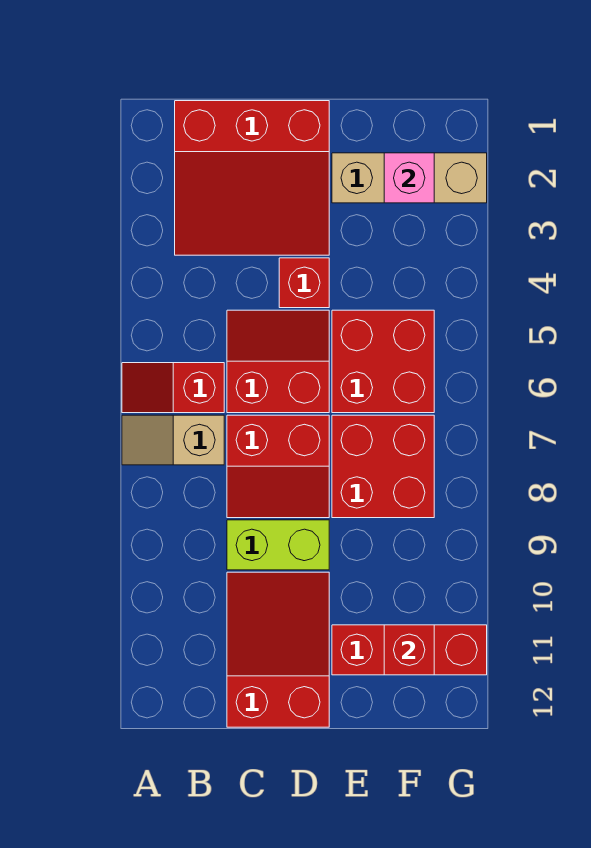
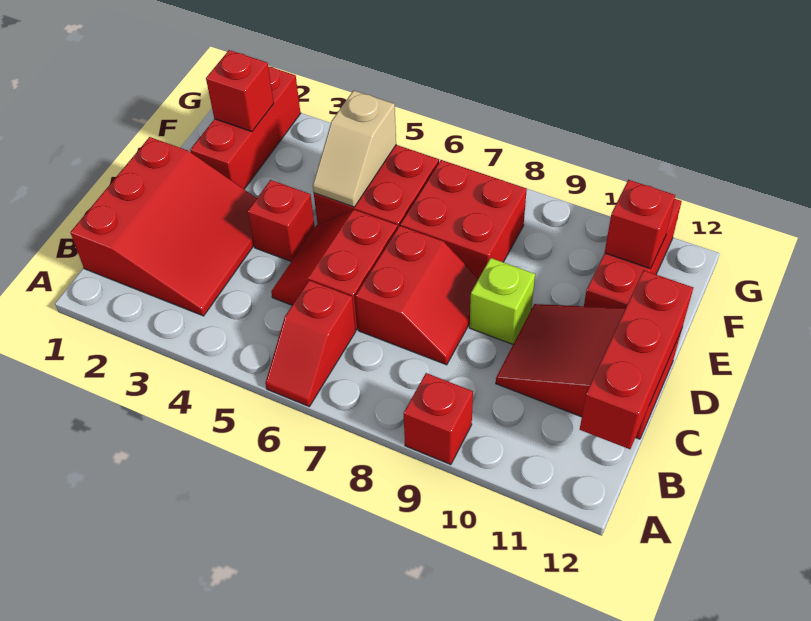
tan slope A7:B7 level 1 top B -> tan slope E5:F5 level 2 top F
none -> red brick A9 level 1
none -> red brick B12:D12 level 2
lime brick C9:D9 level 1 -> lime brick D9 level 1
tan brick E2:G2 level 1 -> red brick E2:G2 level 1
pink brick F2 level 2 -> red brick F2 level 2

